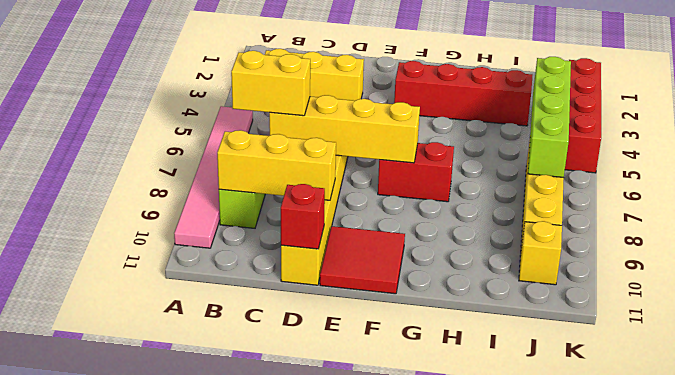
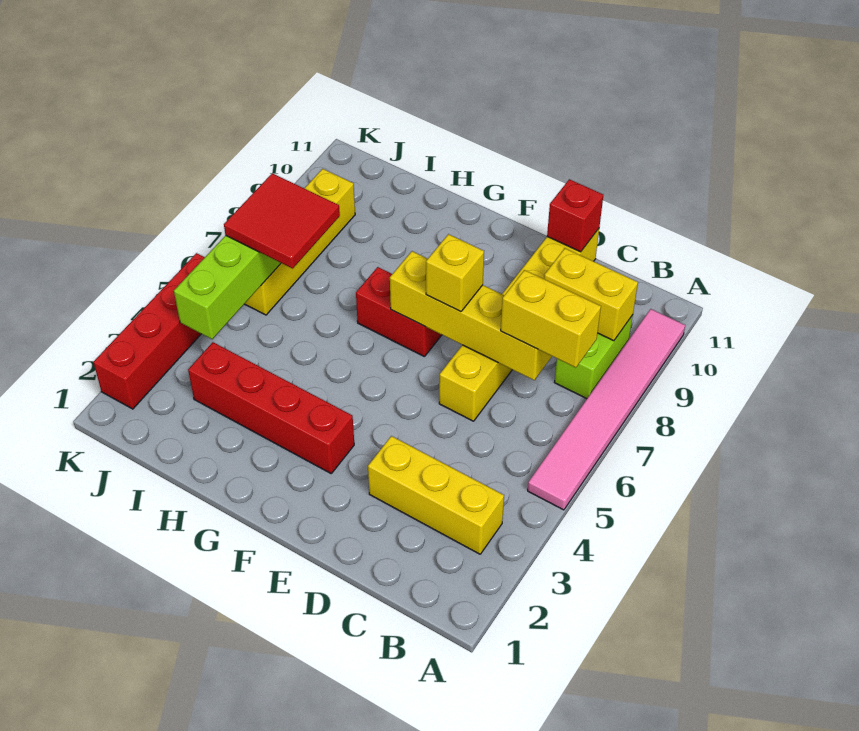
yellow brick B9:D9 level 2 -> yellow brick B9:C9 level 2
red tile E10:F11 level 1 -> red tile I6:J7 level 3
yellow brick J10 level 1 -> yellow brick E7 level 3

